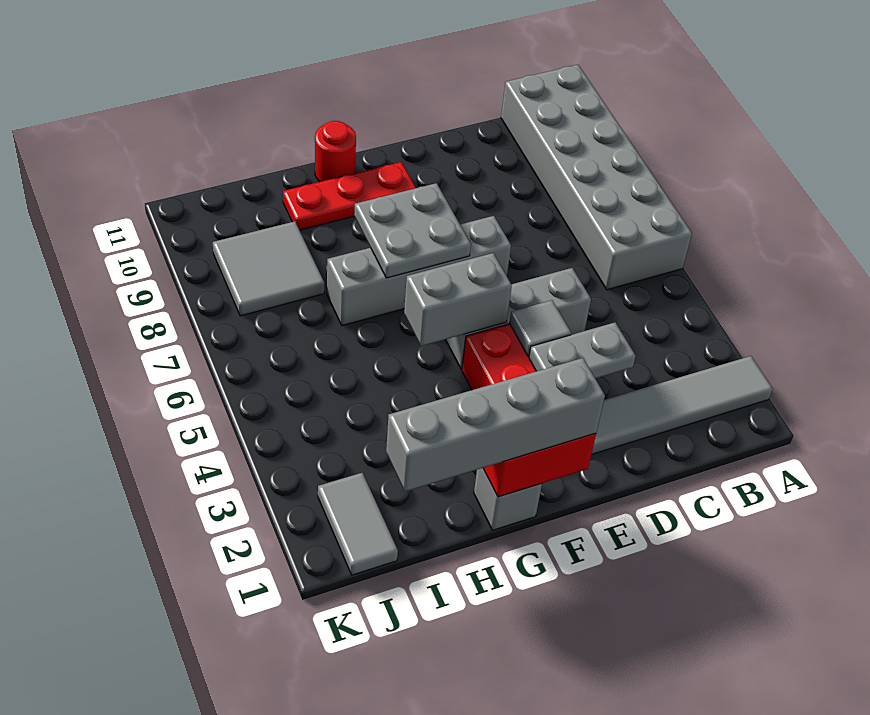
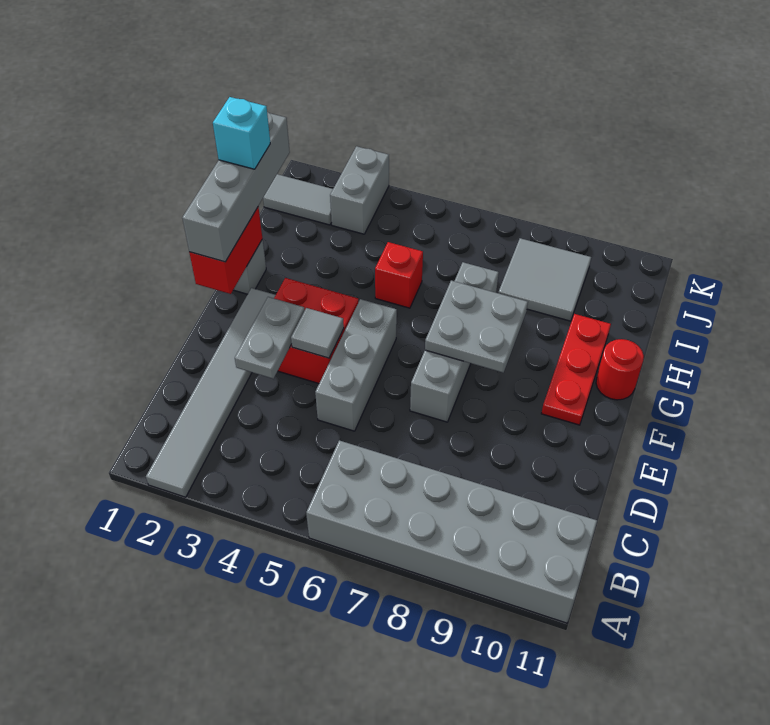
grey brick F5:G5 level 2 -> grey brick J3:K3 level 1
none -> cyan brick H1 level 4
none -> red brick H5 level 1

